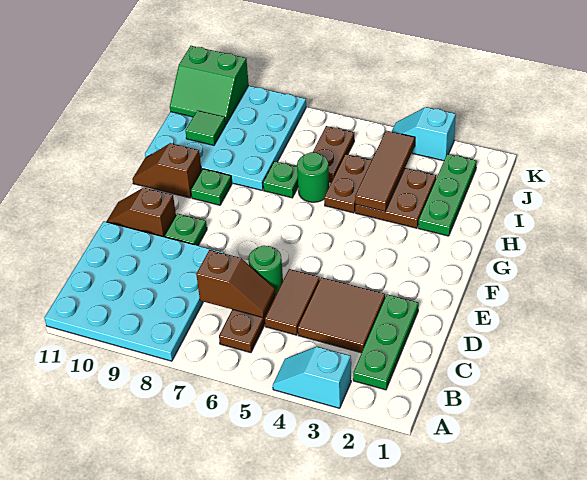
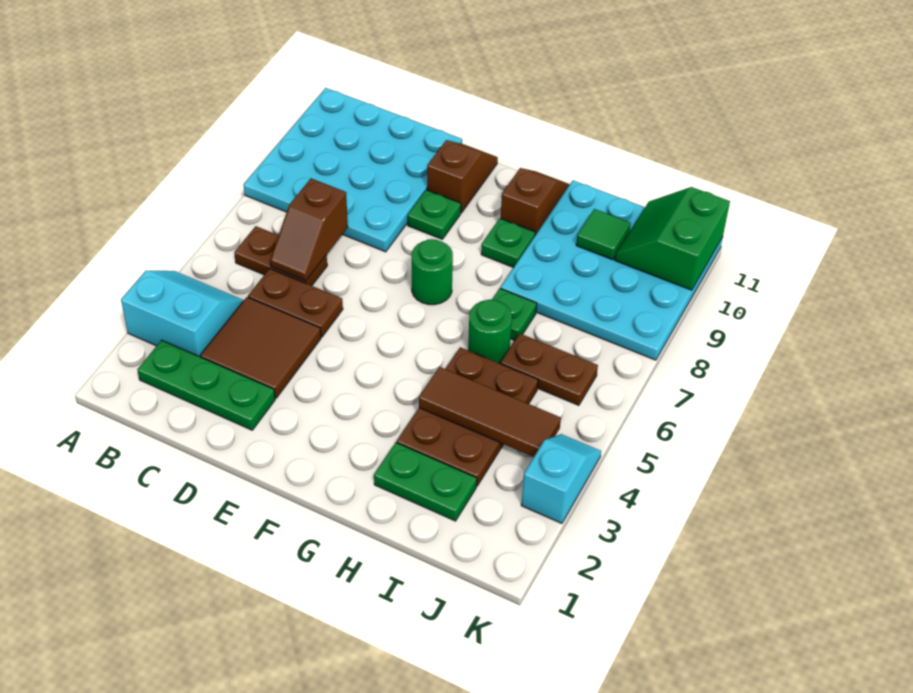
cyan slope A3:A4 level 1 top 3 -> cyan slope A3:B4 level 1 top 3
brown tile C5:D5 level 1 -> brown plate C5:D5 level 1
green round brick D6 level 1 -> green round brick F7 level 1
green plate H2:J2 level 1 -> green plate H2:I2 level 1

